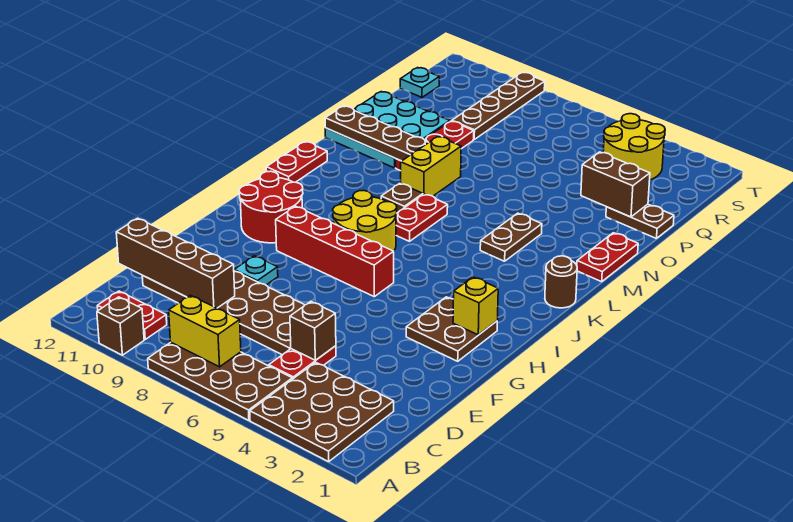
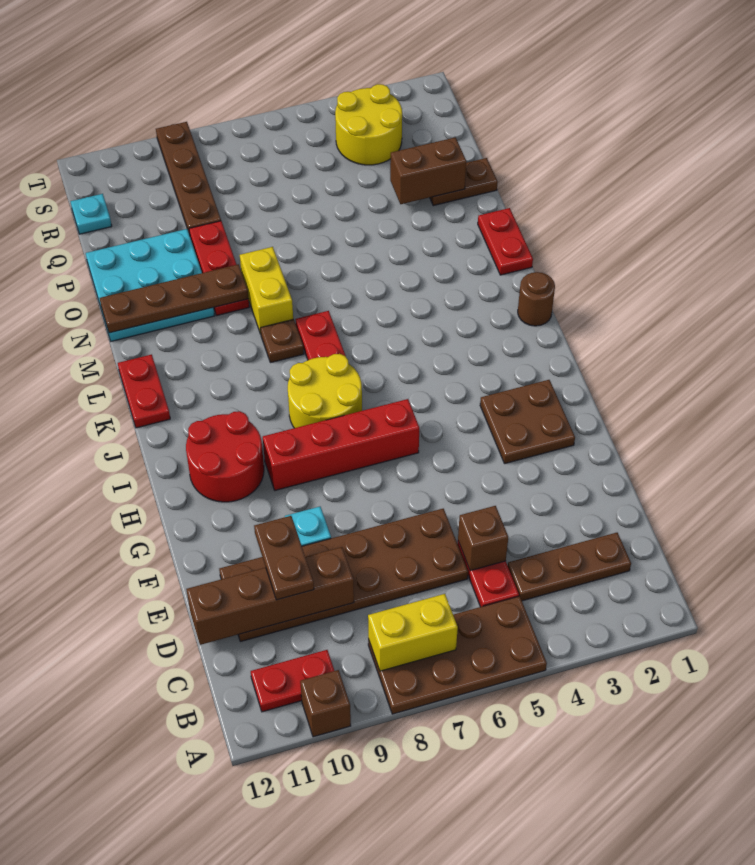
brown plate A2:C4 level 1 -> brown plate C2:C4 level 1
yellow brick H2 level 2 -> none
brown plate L4:M4 level 1 -> brown plate D10:E10 level 3

